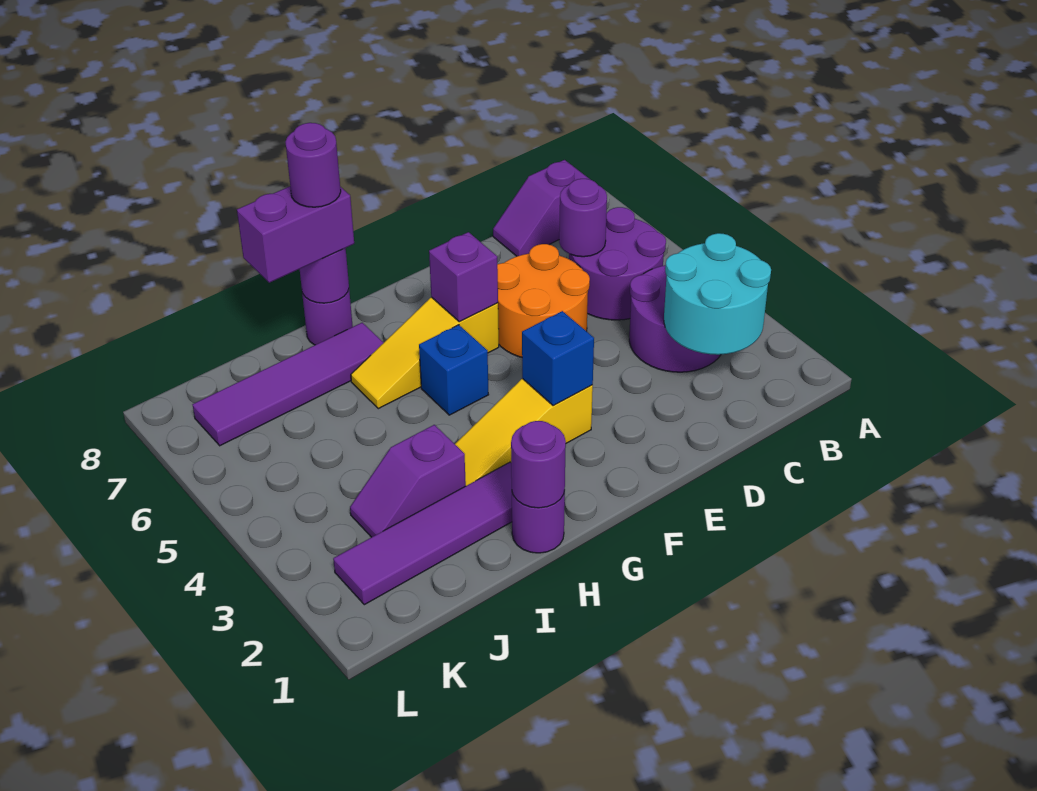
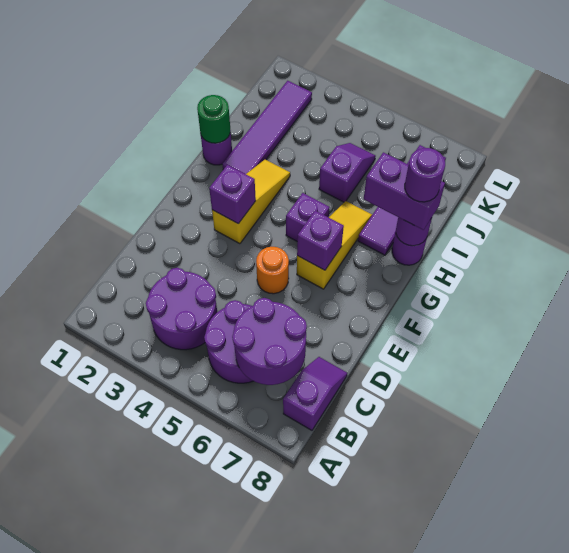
cyan round brick B2:C3 level 2 -> none
purple round brick C6 level 2 -> purple round brick B6:C7 level 2
orange round brick D5:E6 level 1 -> orange round brick E5 level 1
blue brick F3 level 2 -> purple brick F3 level 2
blue brick G5 level 1 -> purple brick G5 level 1
purple round brick H1 level 2 -> green round brick H1 level 2
purple brick H8:I8 level 3 -> purple brick H7:H8 level 3
purple slope I3:J3 level 1 top I -> purple slope I5:J5 level 1 top I

